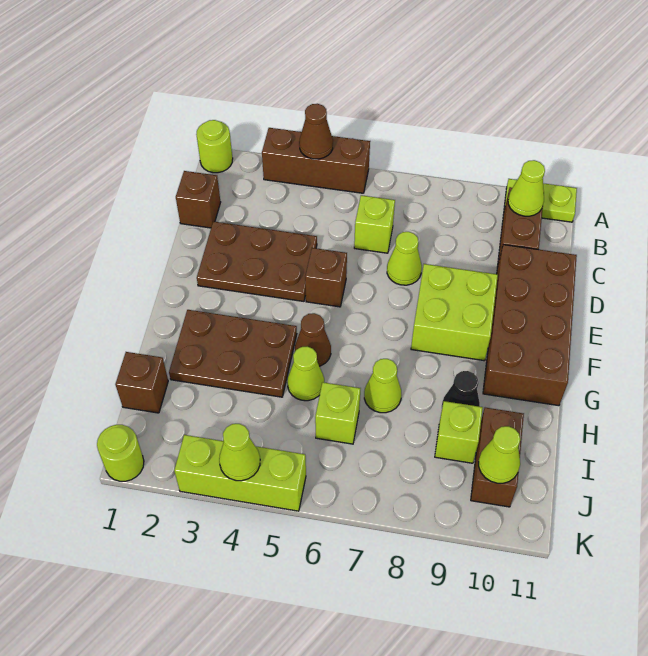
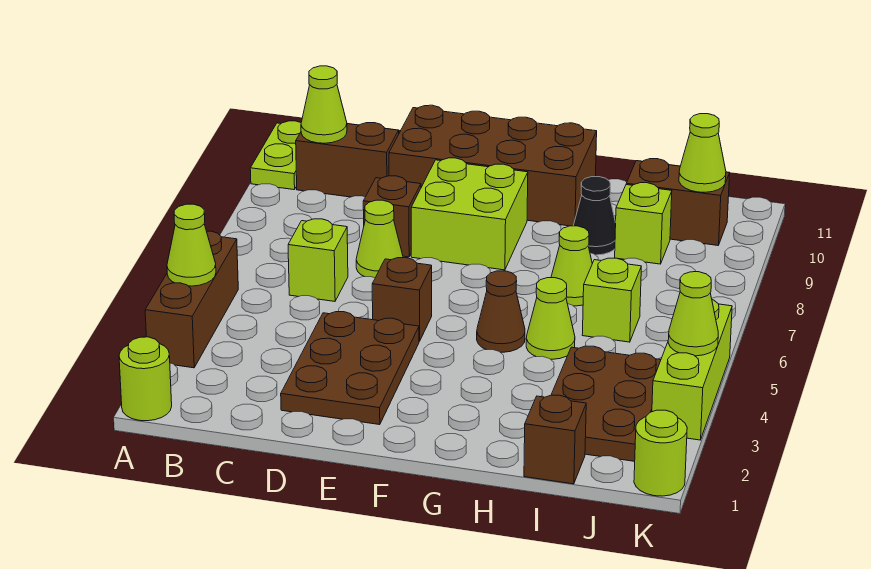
brown cone A4 level 2 -> lime cone A4 level 2
brown brick C1 level 1 -> brown brick D8 level 1
brown plate G2:H4 level 1 -> brown plate I2:J4 level 1

